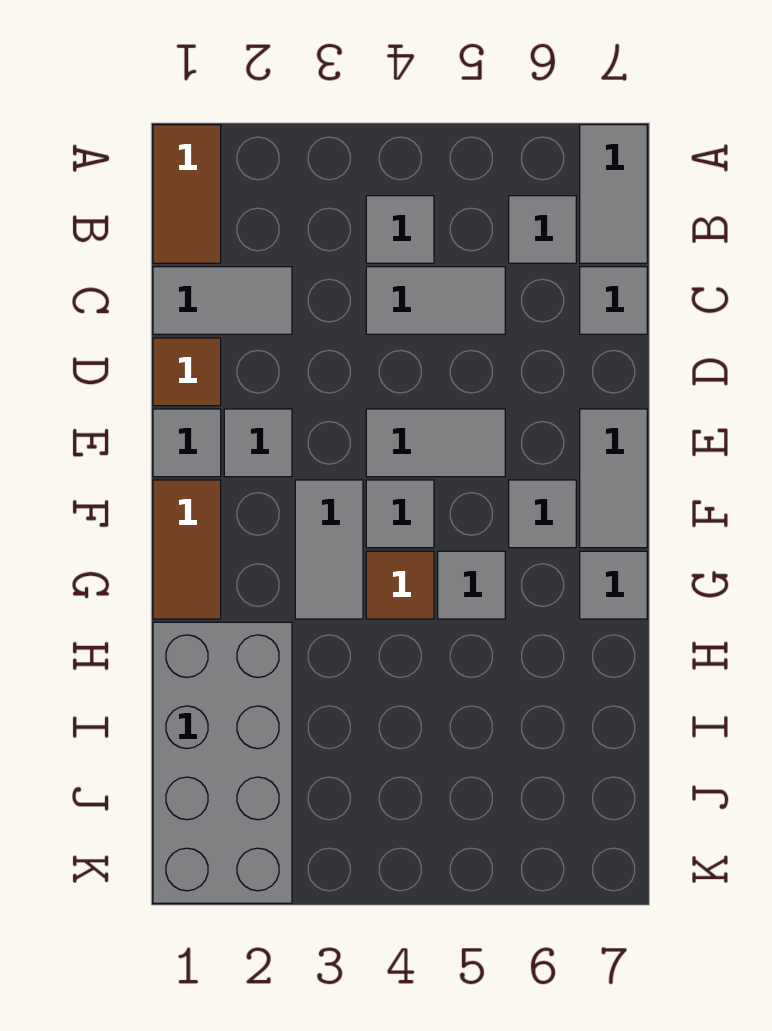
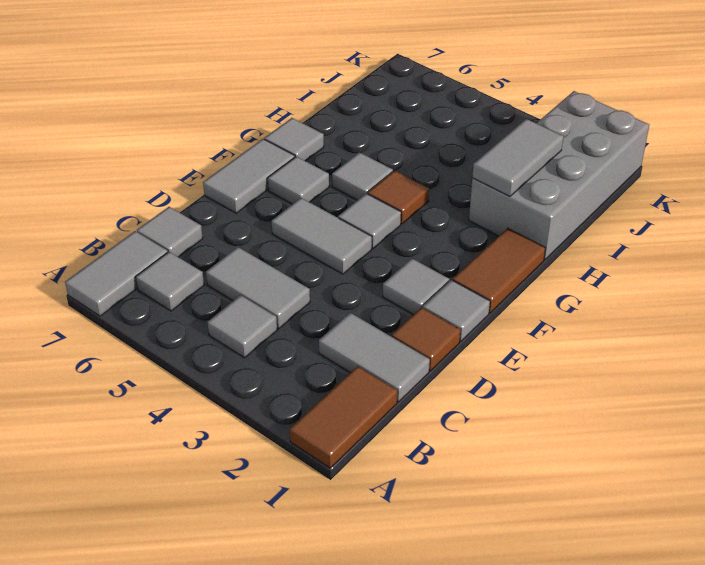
grey tile F3:G3 level 1 -> grey tile H2:I2 level 2

